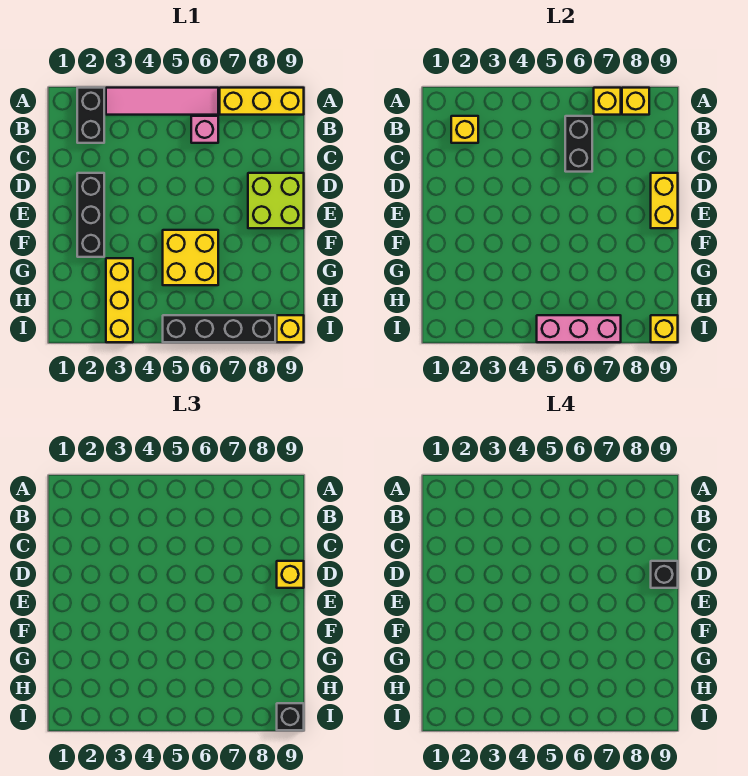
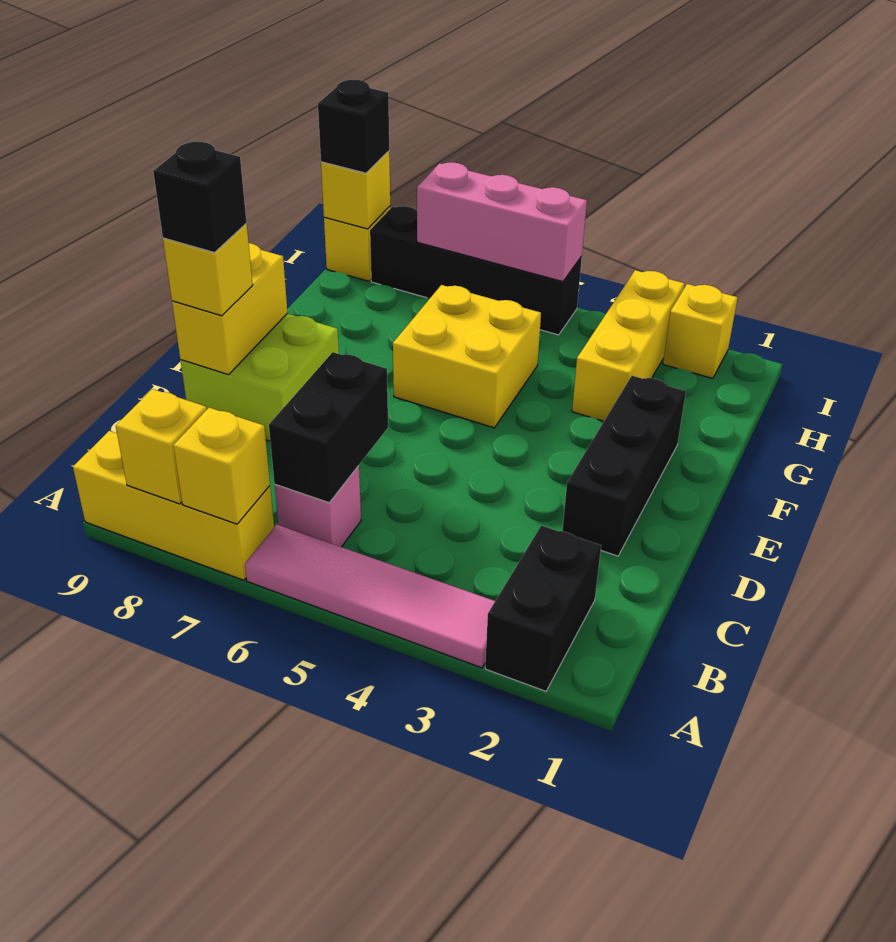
yellow brick B2 level 2 -> yellow brick I2 level 1

